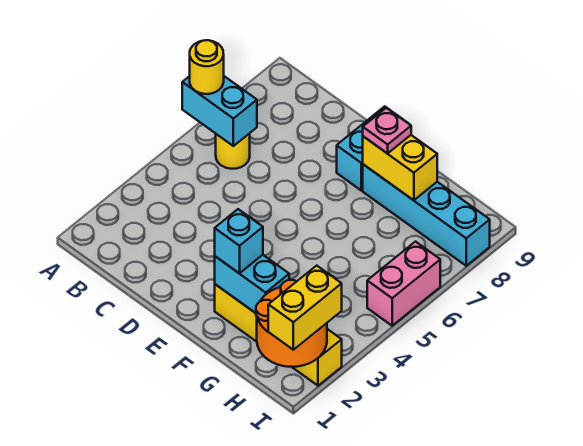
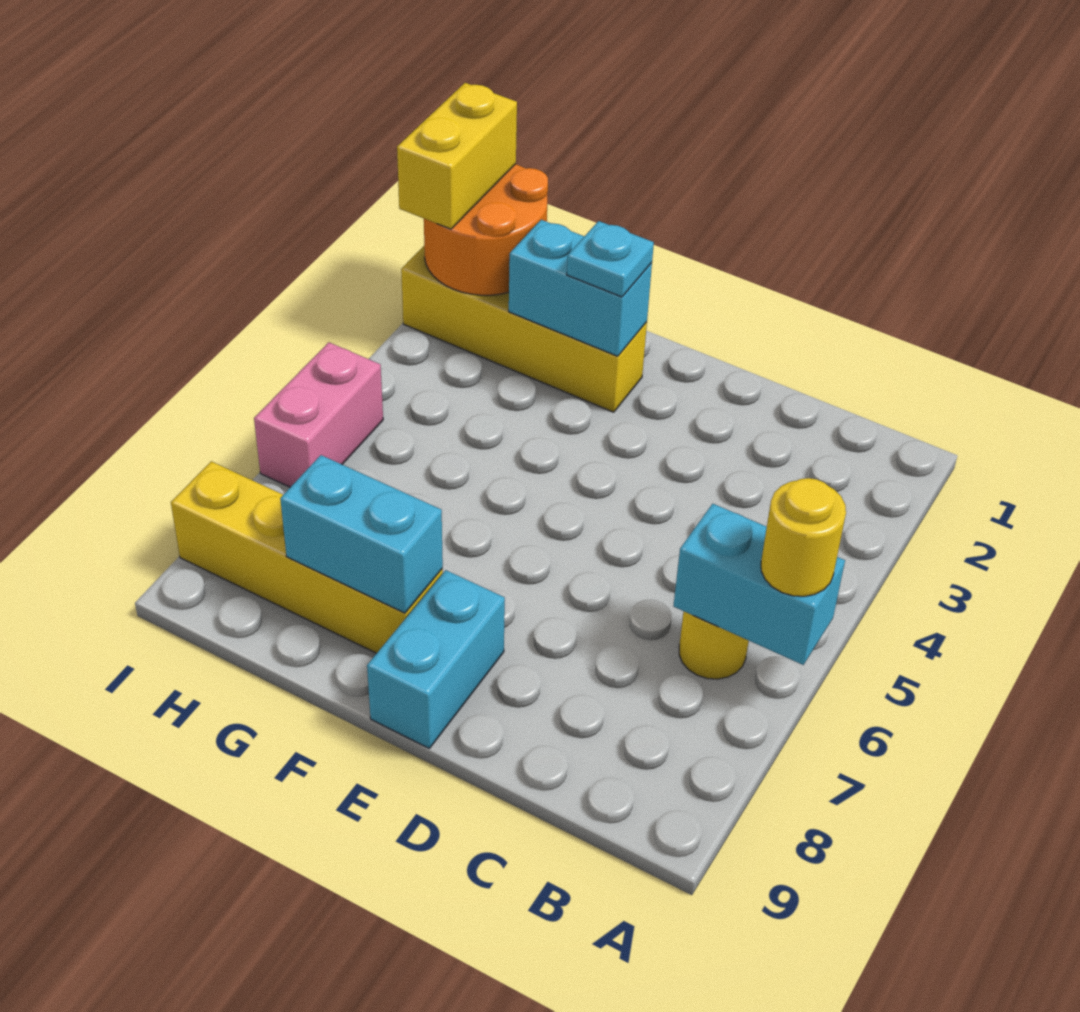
cyan brick F2 level 3 -> cyan plate F2 level 3
cyan brick F8:I8 level 1 -> yellow brick F8:I8 level 1
yellow brick F8:G8 level 2 -> cyan brick F8:G8 level 2
pink plate F8 level 3 -> none

